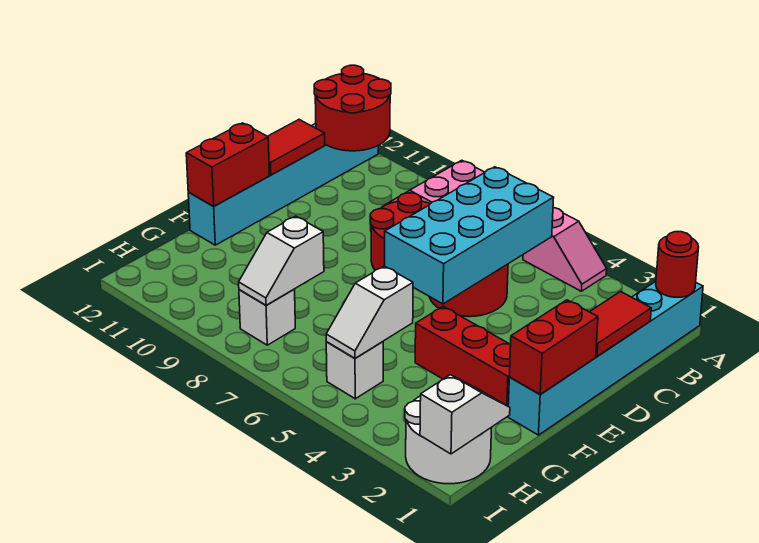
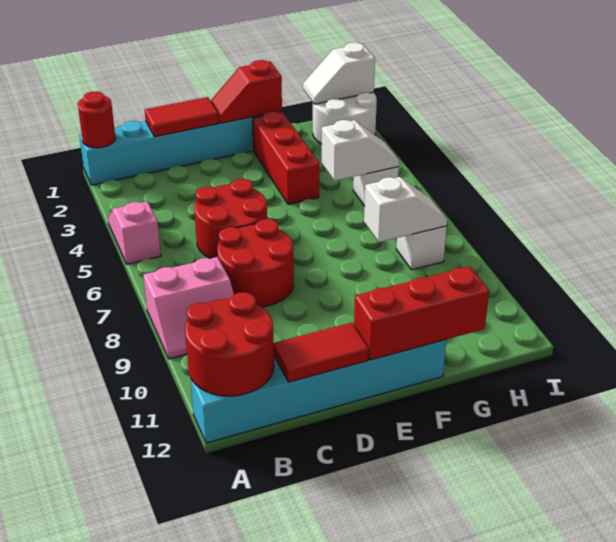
cyan brick B5:E6 level 2 -> none
red brick E1:F1 level 2 -> red slope E1:F1 level 2 top F
red brick E12:F12 level 2 -> red brick E12:G12 level 2

